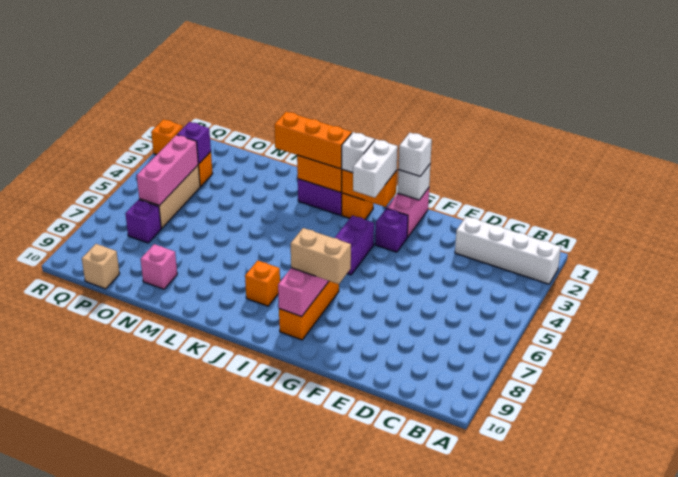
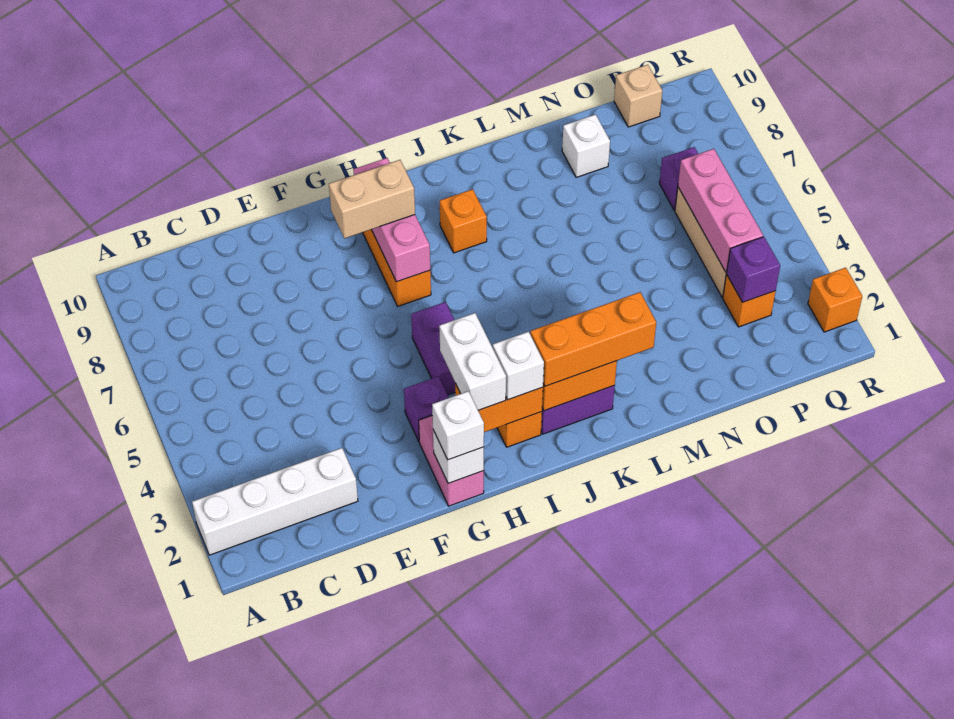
pink brick N9 level 1 -> white brick N9 level 1

